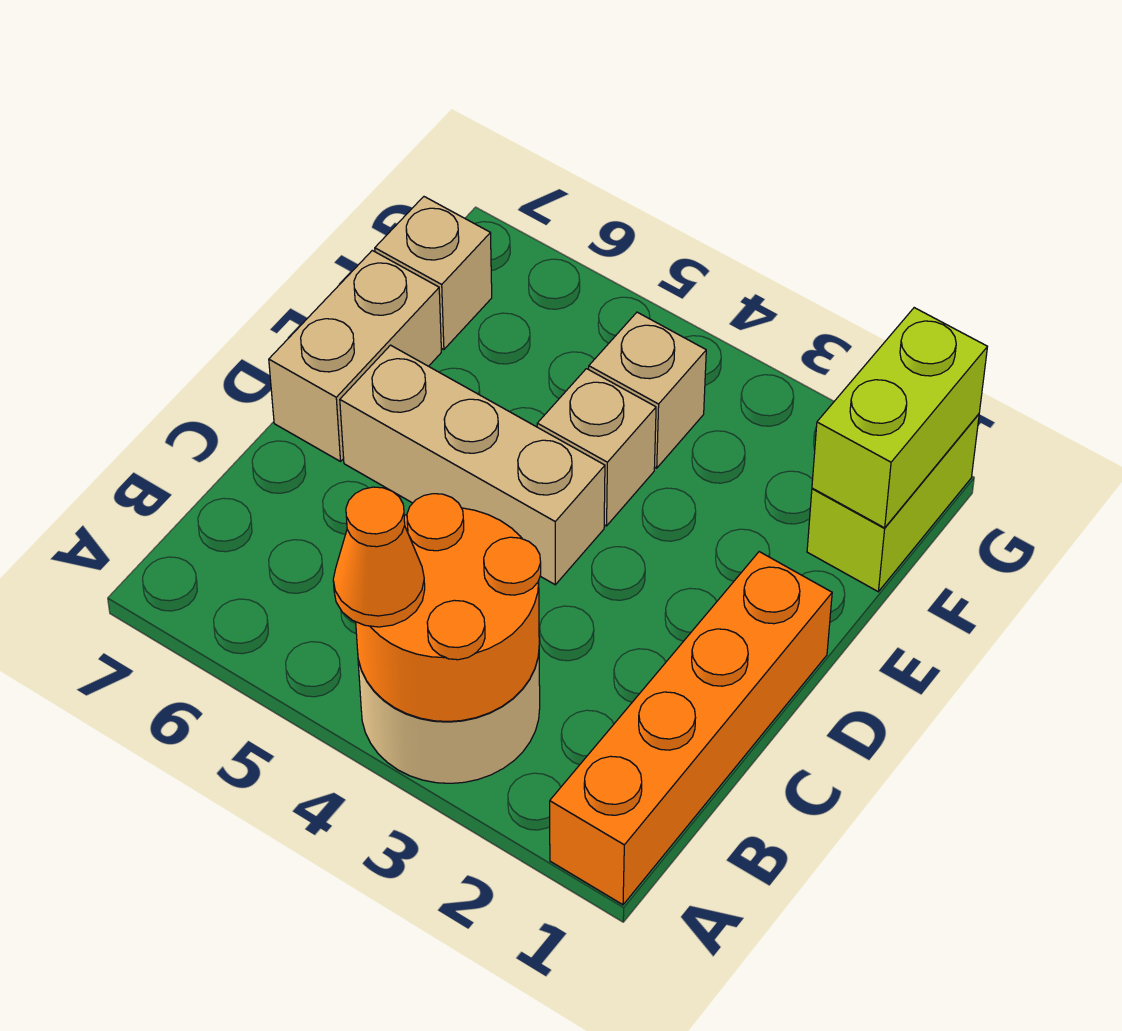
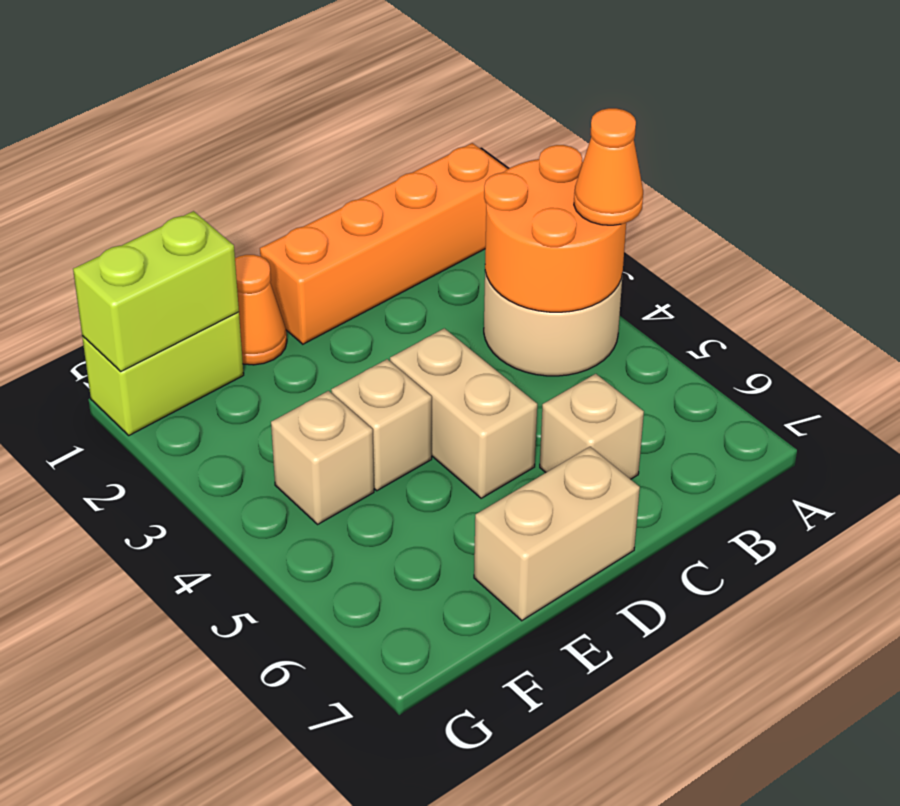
tan brick D4:D6 level 1 -> tan brick D4:D5 level 1
none -> orange cone E1 level 1
tan brick F7 level 1 -> tan brick C6 level 1

